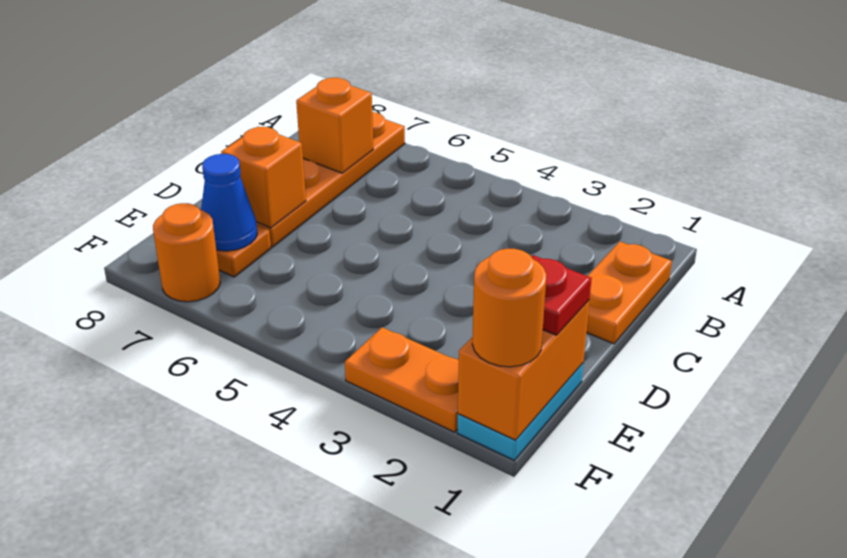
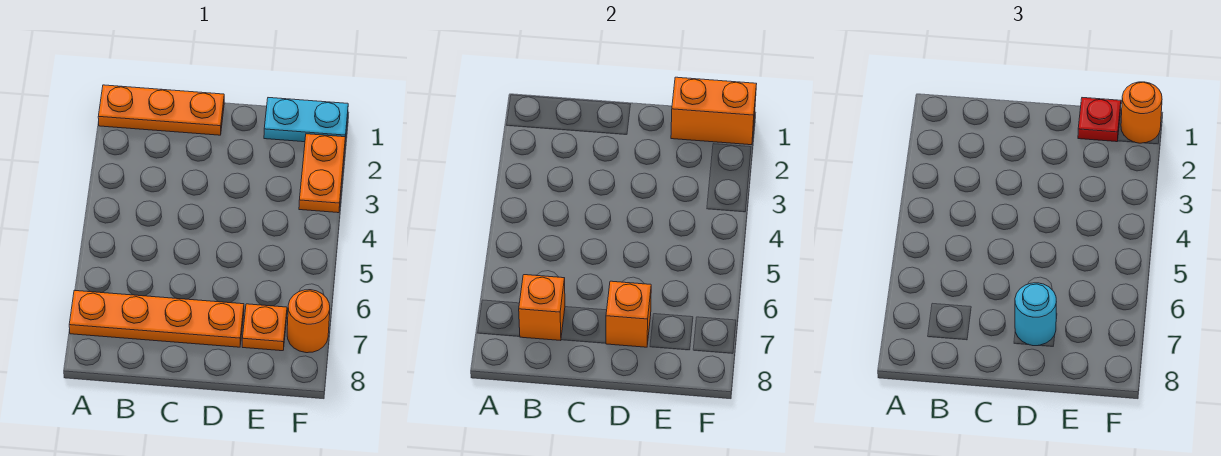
orange plate B1:C1 level 1 -> orange plate A1:C1 level 1
none -> cyan round brick D7 level 3
blue cone E7 level 2 -> none

